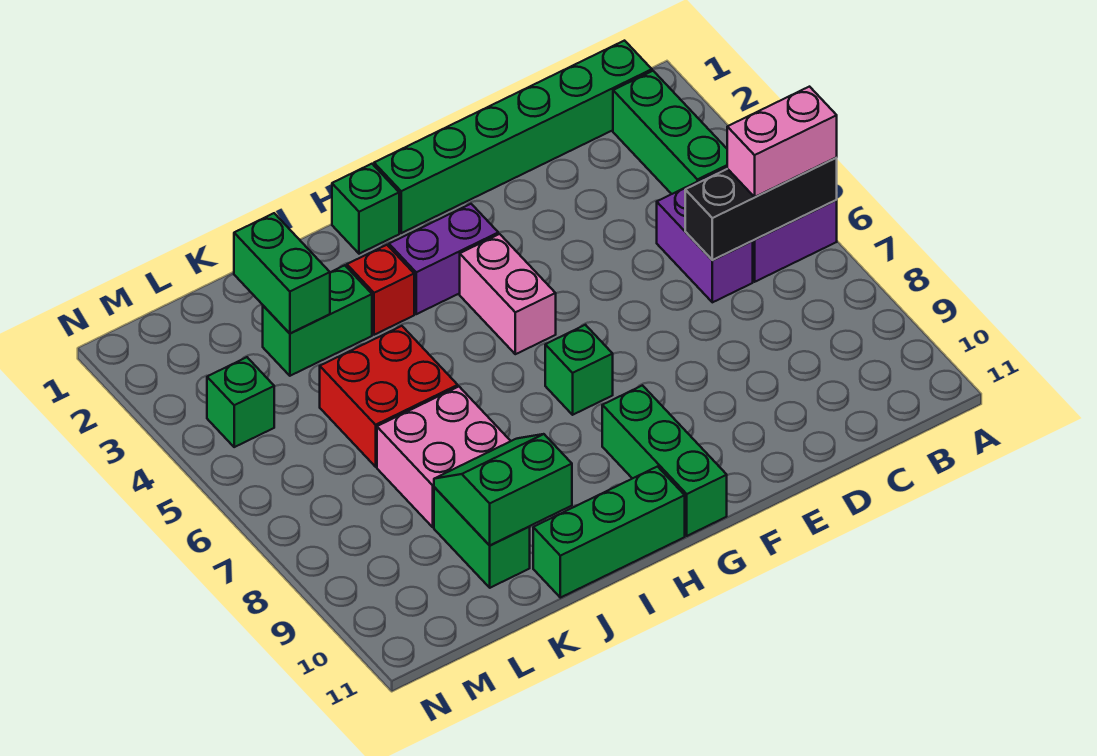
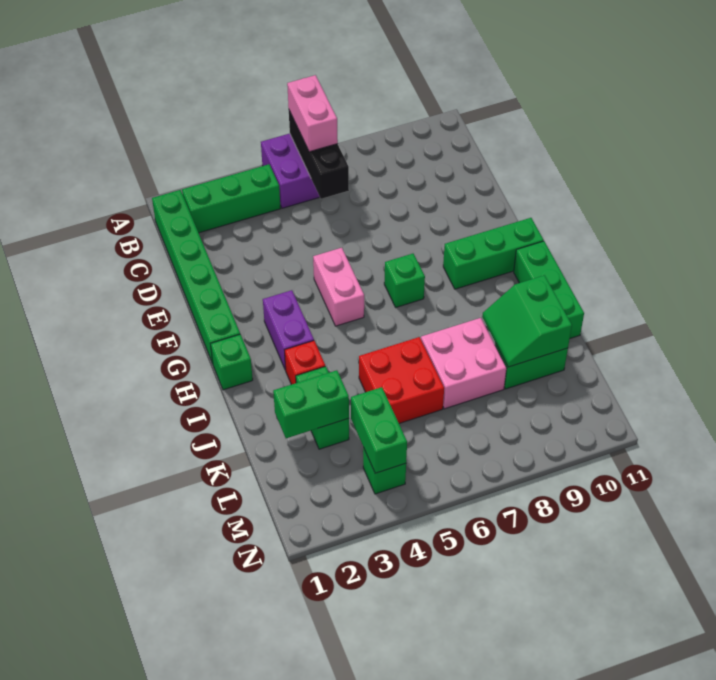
purple brick C5:C6 level 1 -> none
pink brick G4:G5 level 1 -> pink brick F5:G5 level 1
none -> green brick L4:M4 level 2

